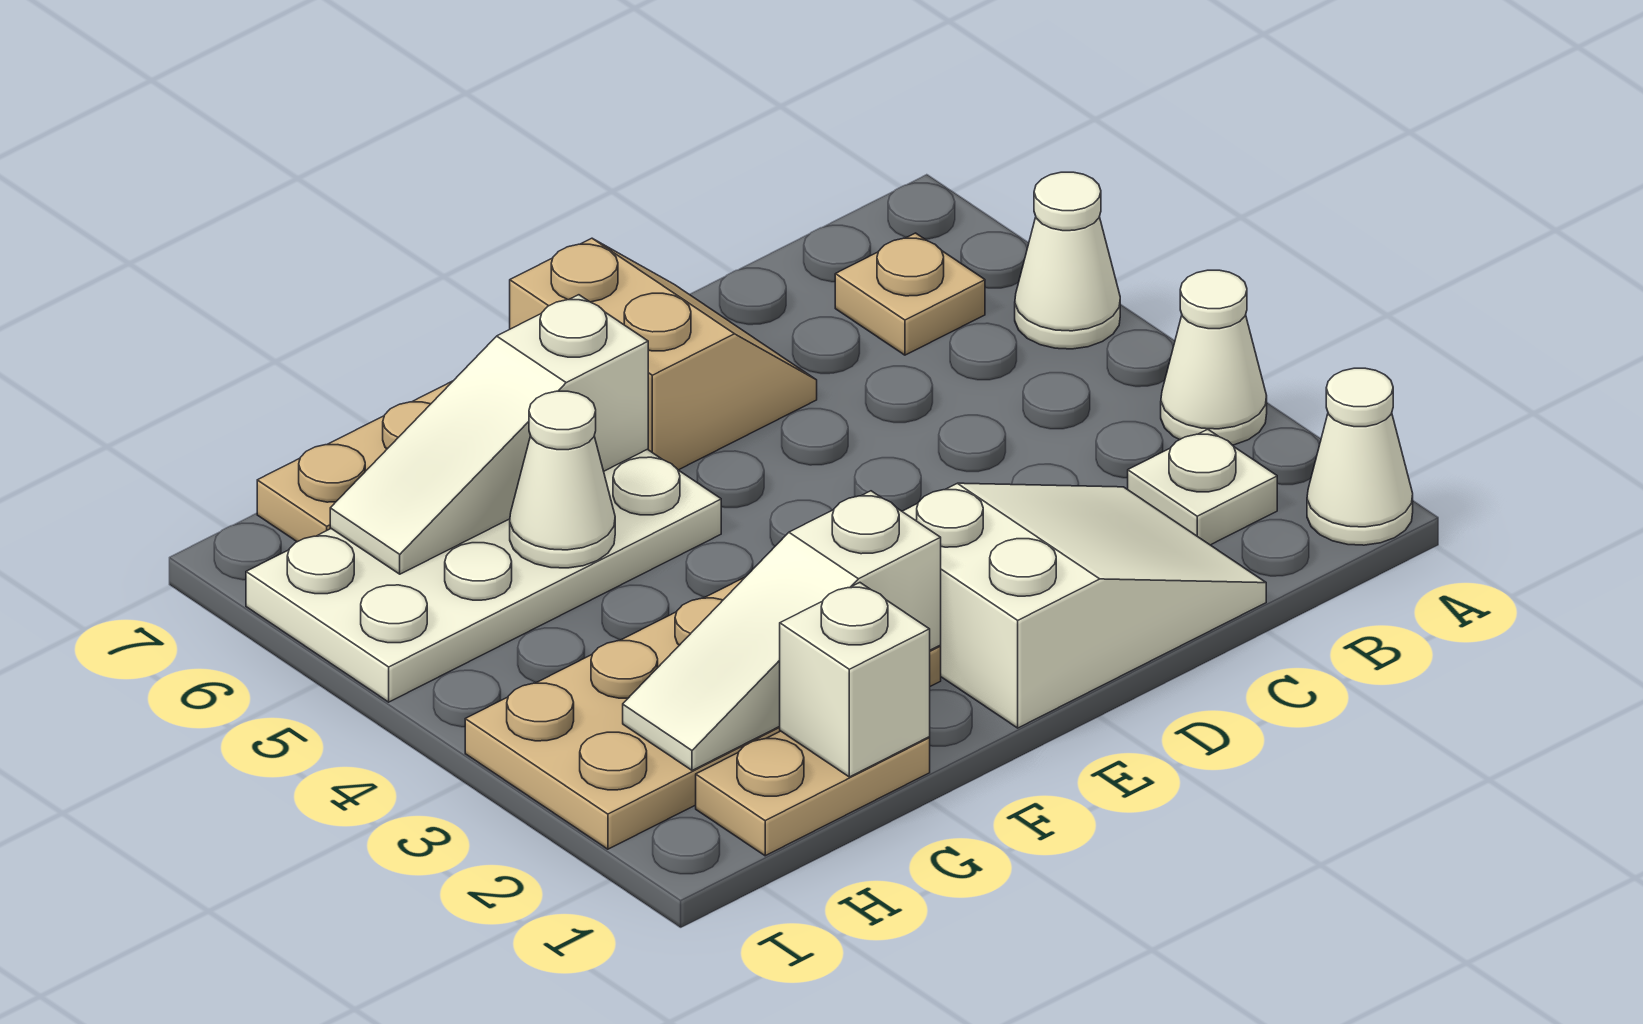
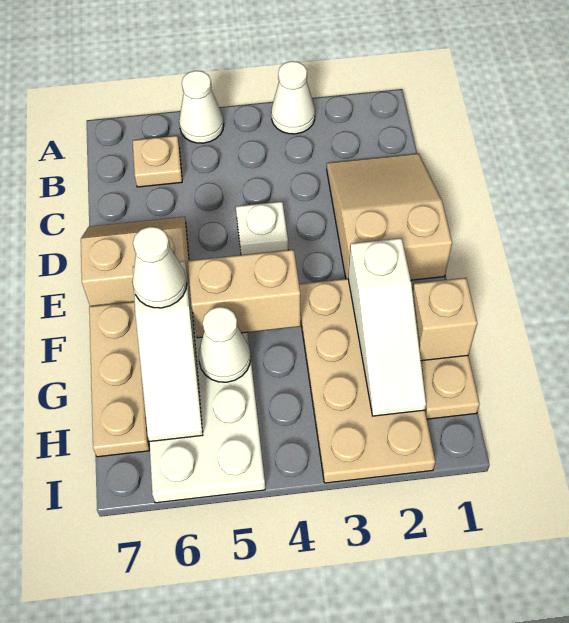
white cone A1 level 1 -> white cone F6 level 3
white plate B2 level 1 -> white plate D4 level 1
white slope C1:E2 level 1 top E -> tan slope C1:E2 level 1 top E
none -> tan brick F4:F5 level 2
white brick G1 level 2 -> tan brick G1 level 2

